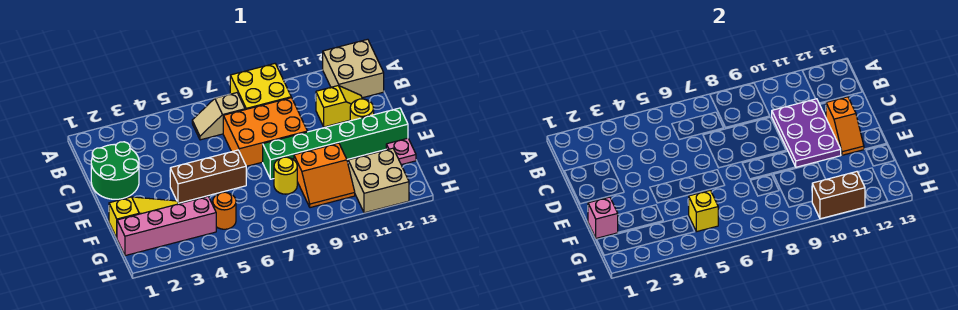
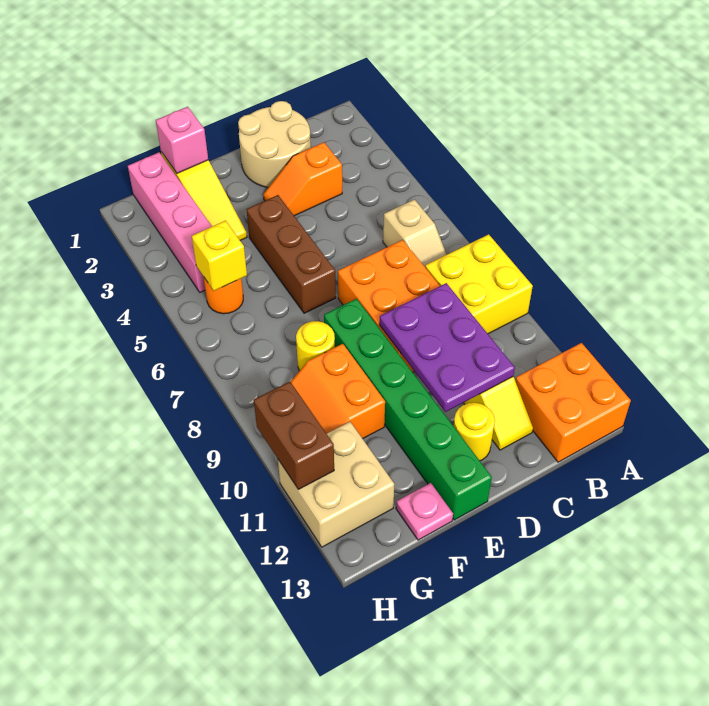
tan brick A12:B13 level 1 -> orange brick A12:B13 level 1
tan slope B6:B7 level 1 top 7 -> tan slope B6:B7 level 1 top 6
green round brick C1:D2 level 1 -> tan round brick C1:D2 level 1
purple plate C10:E11 level 2 -> purple plate C9:D11 level 2
orange slope D12:E12 level 2 top D -> orange slope C3:D3 level 1 top C

